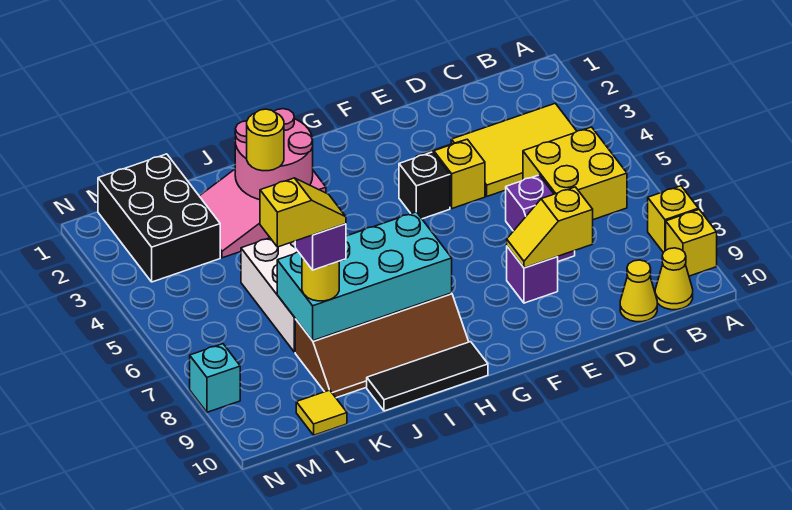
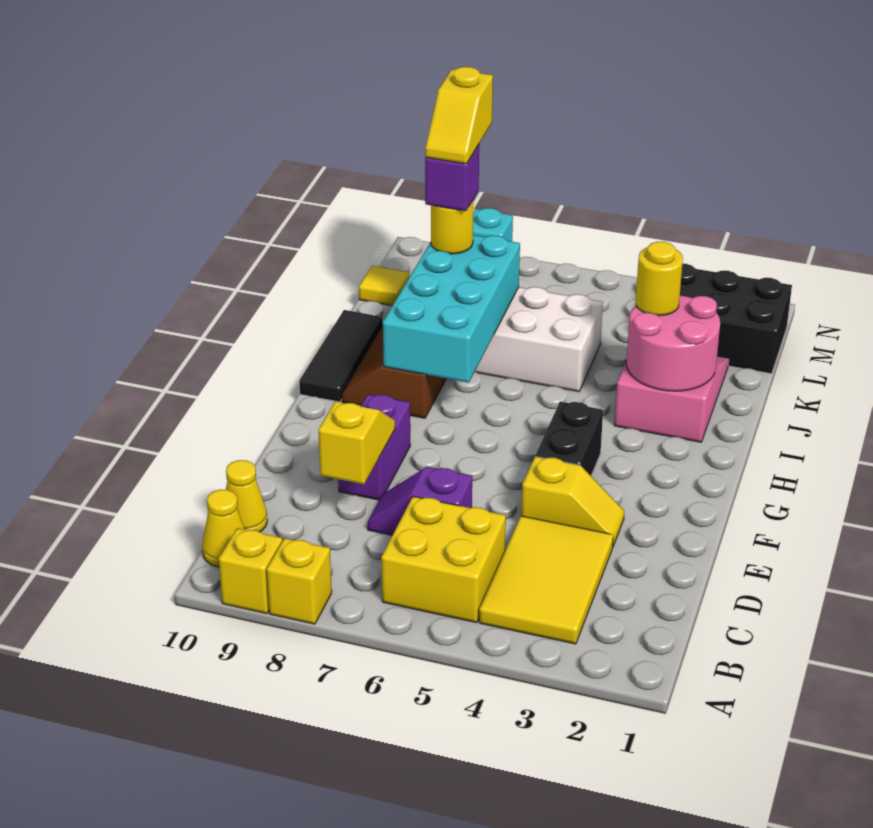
purple brick E8 level 1 -> purple brick E8:F8 level 1
black brick F4 level 1 -> black brick F4:G4 level 1

